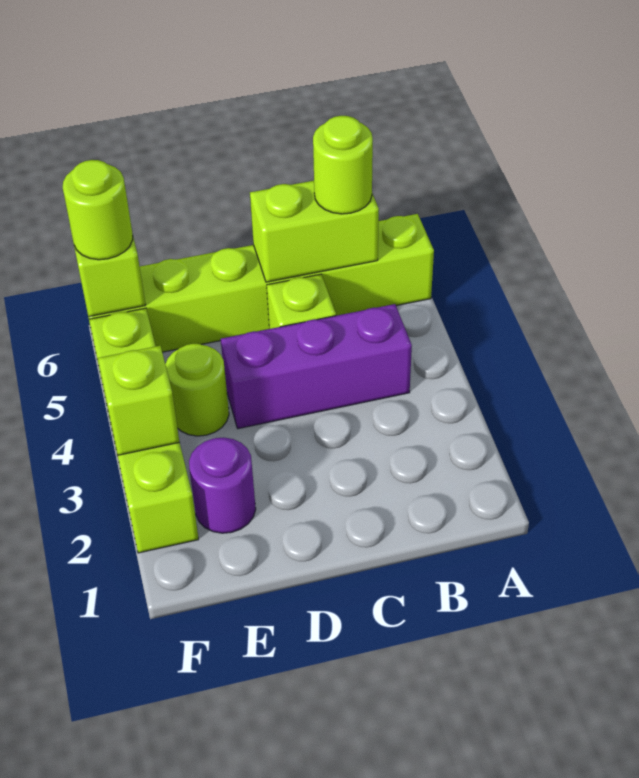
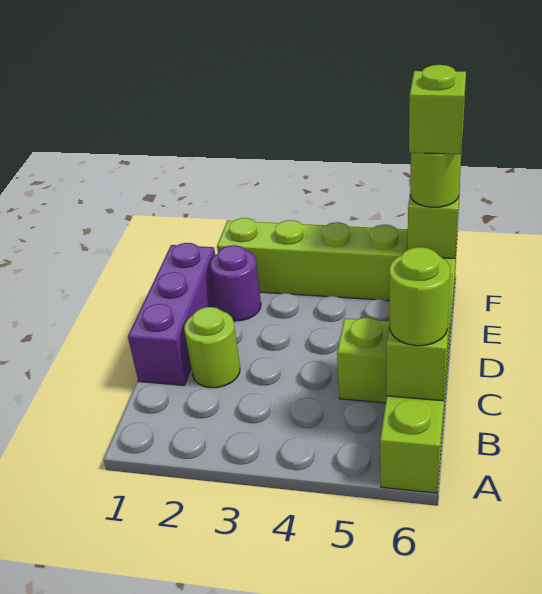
purple brick B4:D4 level 1 -> purple brick C1:E1 level 1
lime round brick E4 level 1 -> lime round brick C2 level 1
lime brick F3 level 2 -> lime brick F6 level 4

